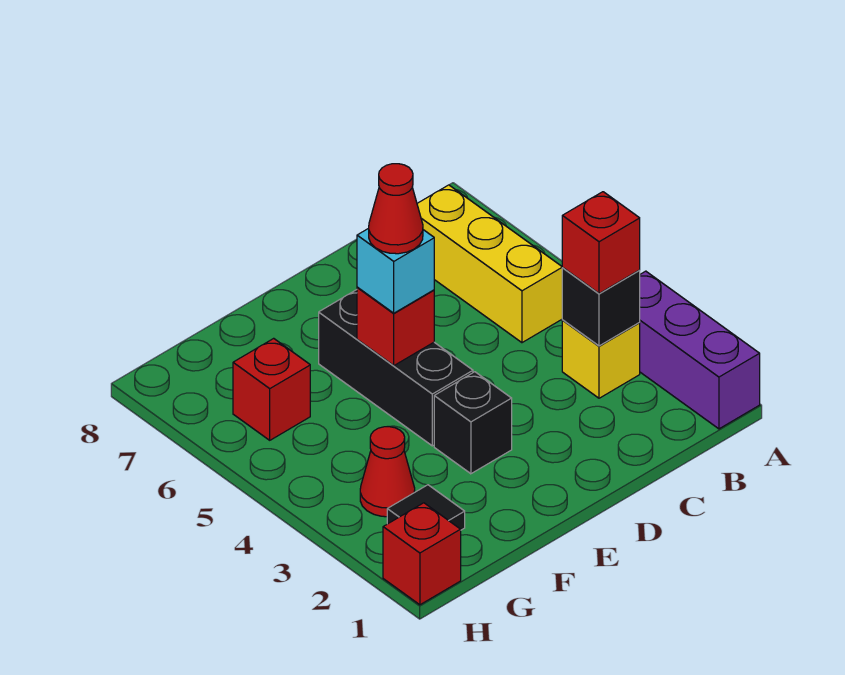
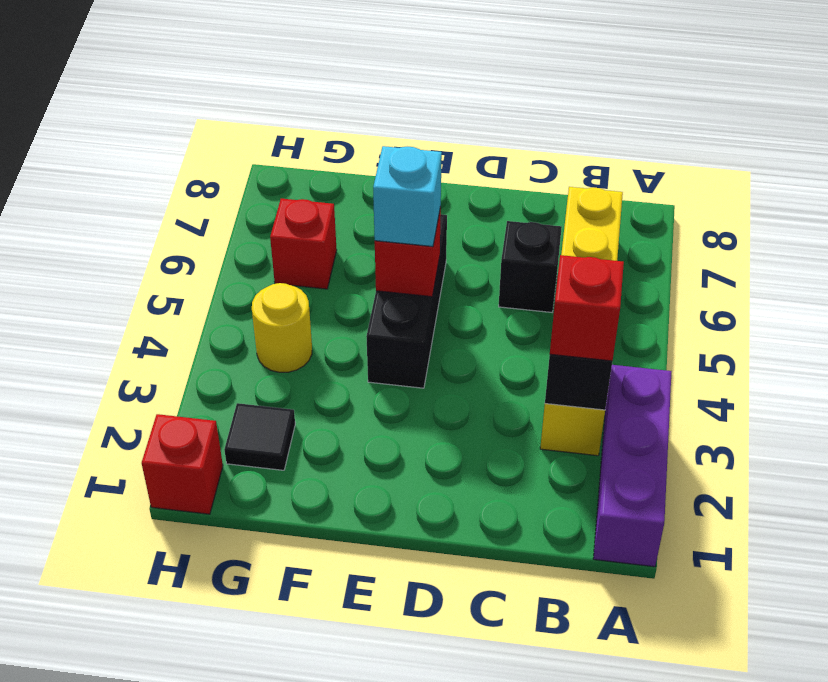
black brick E3 level 1 -> black brick C6 level 1
red cone E5 level 4 -> none
red cone G3 level 1 -> none
none -> yellow round brick G4 level 1

